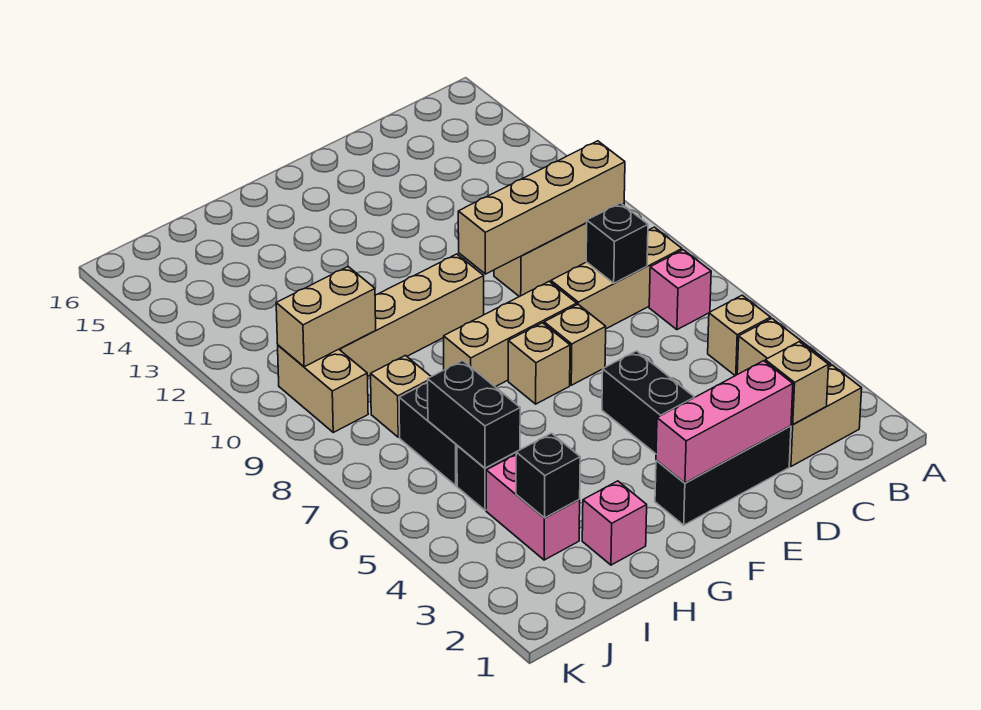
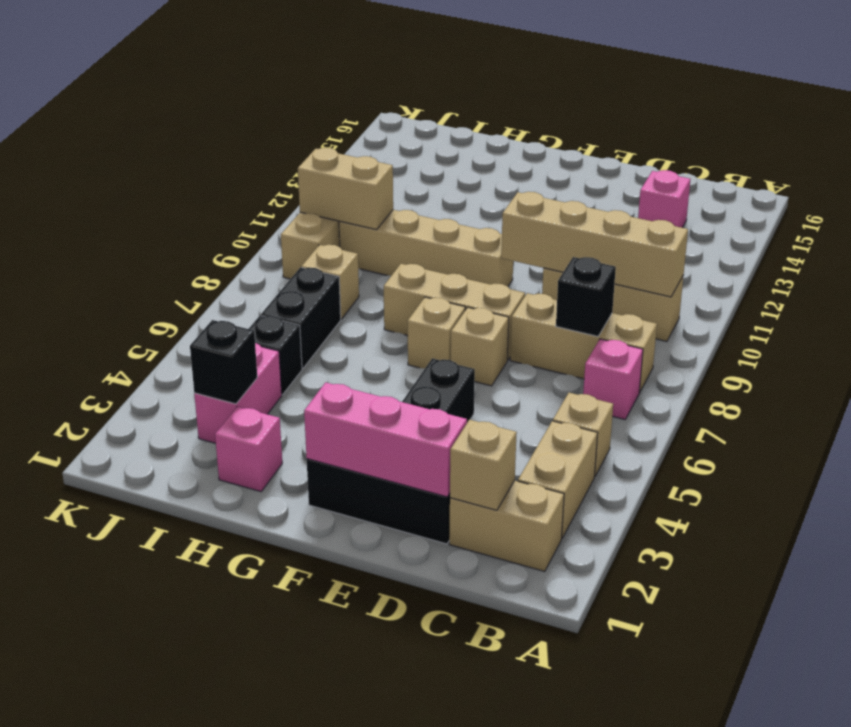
none -> pink brick C14 level 1
black brick I5:I6 level 2 -> none

